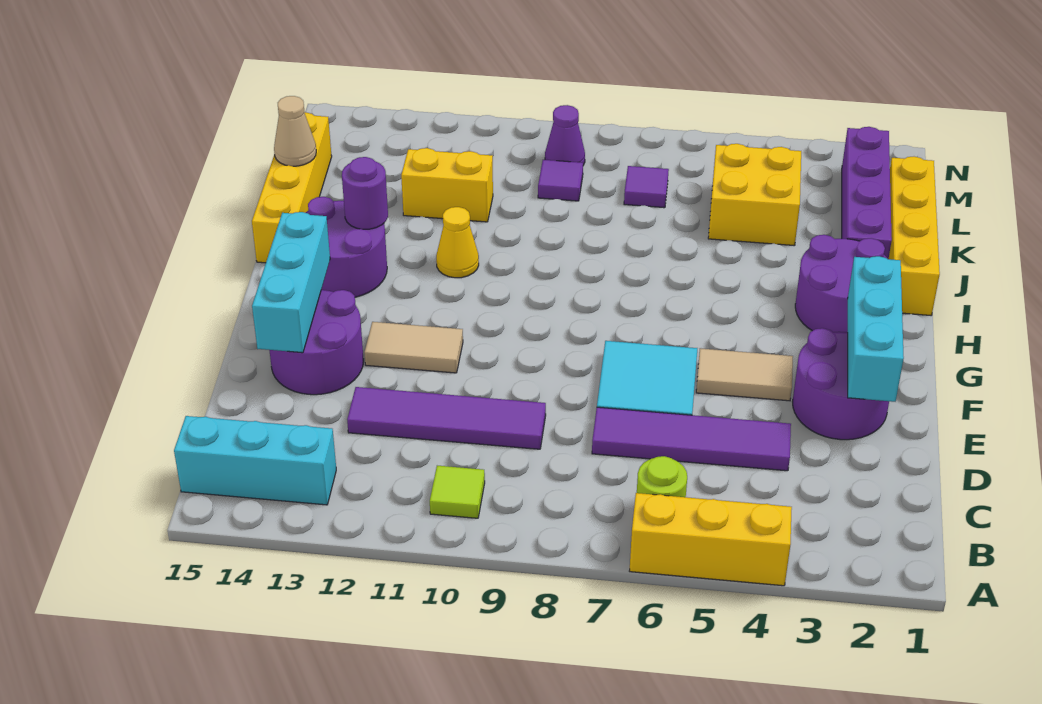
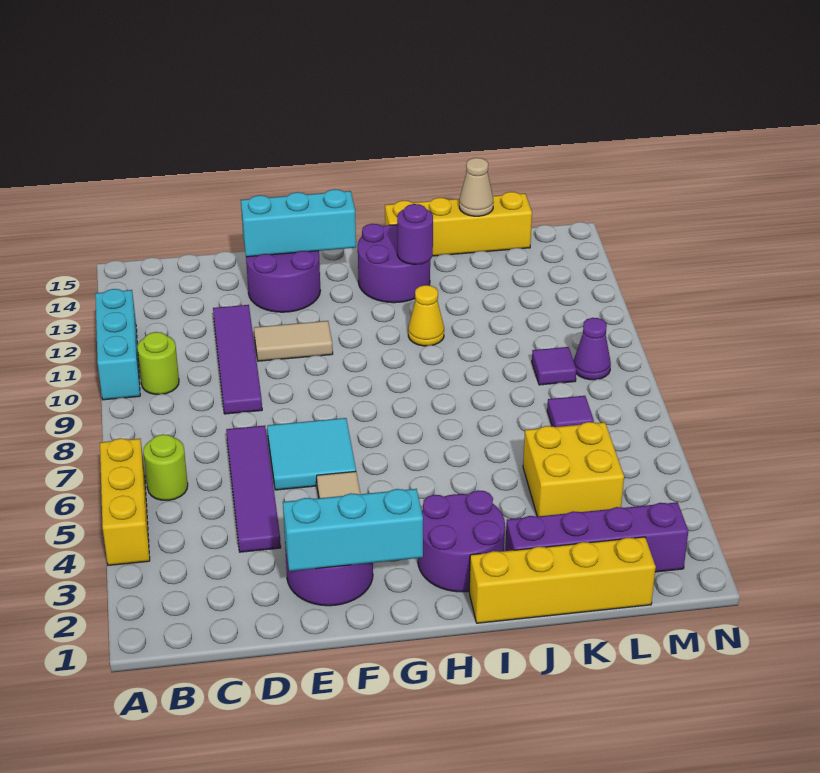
lime tile B10 level 1 -> lime round brick B10 level 1
cyan brick B13:B15 level 1 -> cyan brick A10:A12 level 1
tan tile F11:F12 level 1 -> tan tile E11:F11 level 1
yellow brick K11:K12 level 1 -> none

